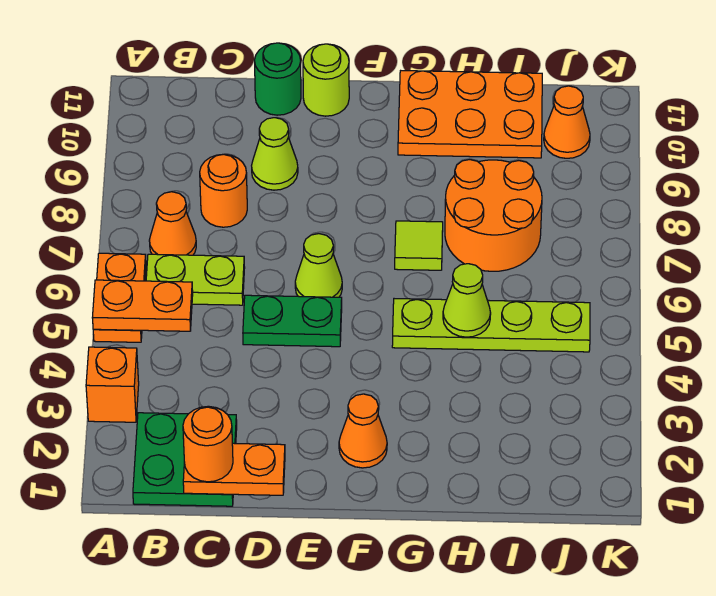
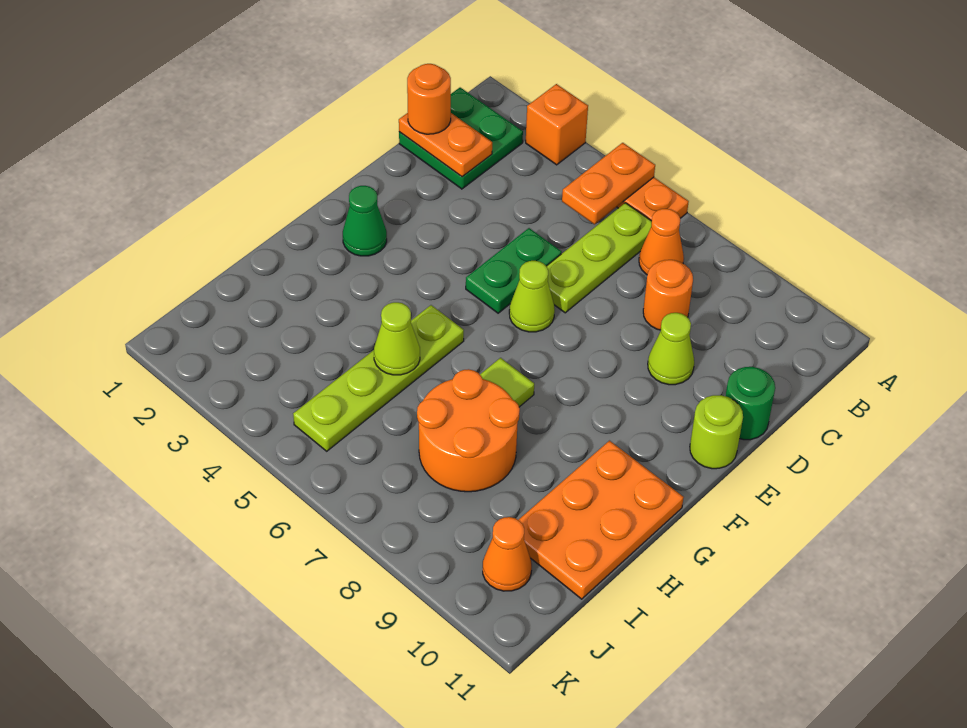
lime plate B6:C6 level 1 -> lime plate B6:D6 level 1
orange plate C1:D1 level 2 -> orange plate C1:C2 level 2
orange cone F2 level 1 -> green cone F2 level 1

